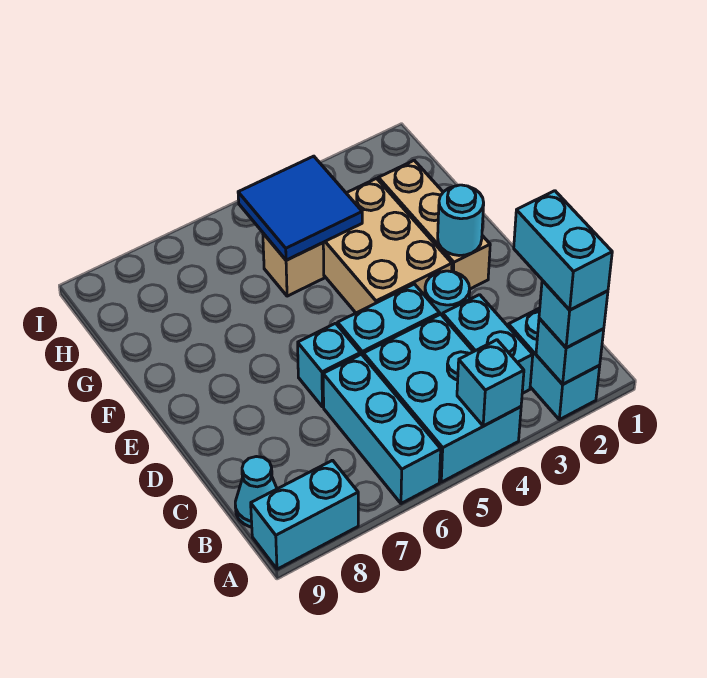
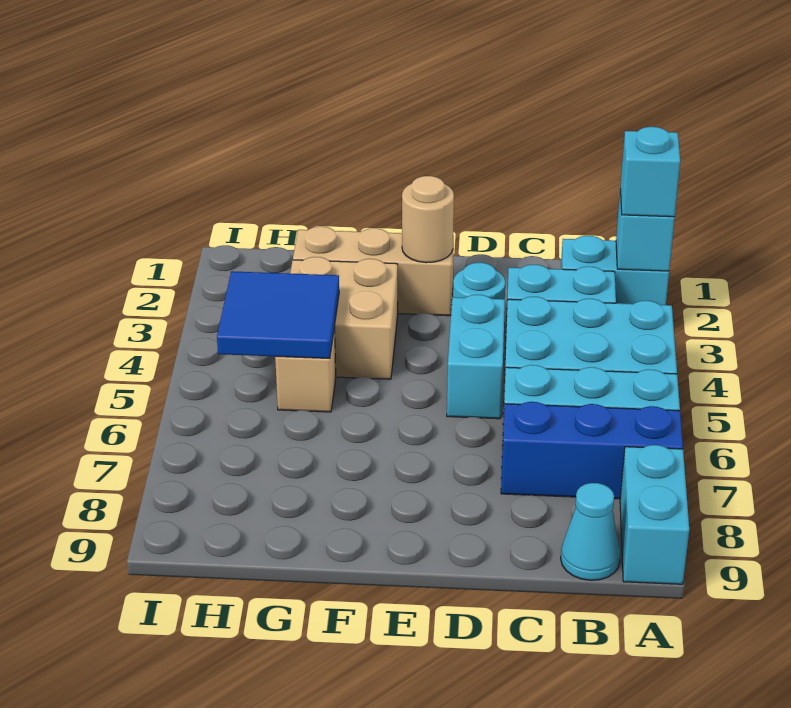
cyan brick A2:B2 level 4 -> none
cyan brick A4 level 2 -> none
none -> blue brick A7:C7 level 1
cyan brick D6 level 1 -> none
cyan round brick E2 level 2 -> tan round brick E2 level 2
tan brick E3:G4 level 1 -> tan brick F3:G4 level 1

